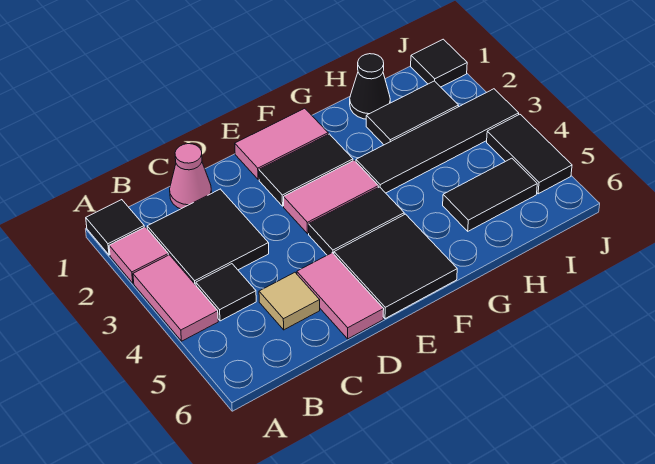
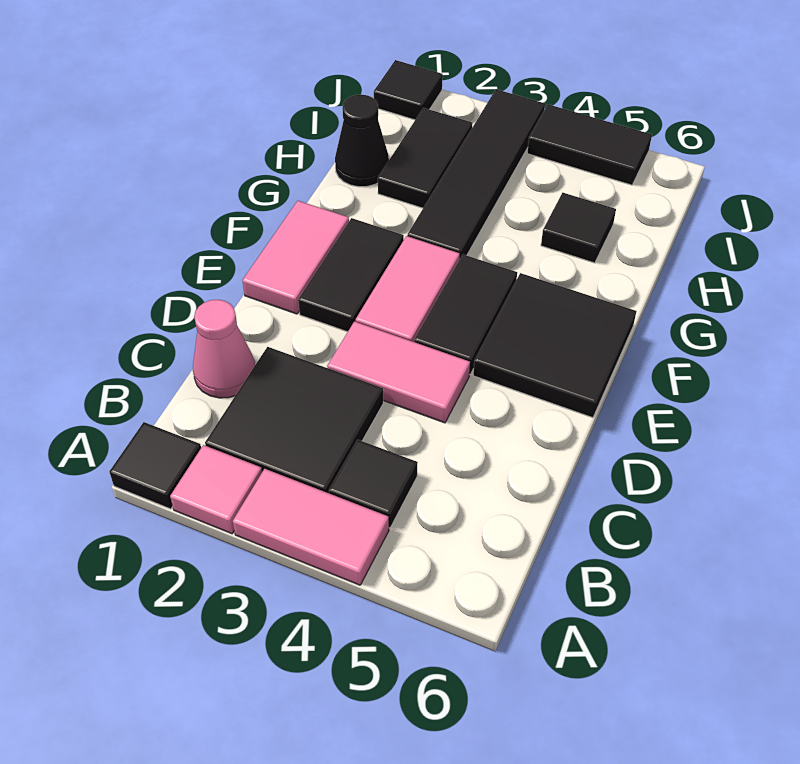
tan tile C5 level 1 -> none
pink tile D5:D6 level 1 -> pink tile D3:D4 level 1
black tile H5:I5 level 1 -> black tile H5 level 1

